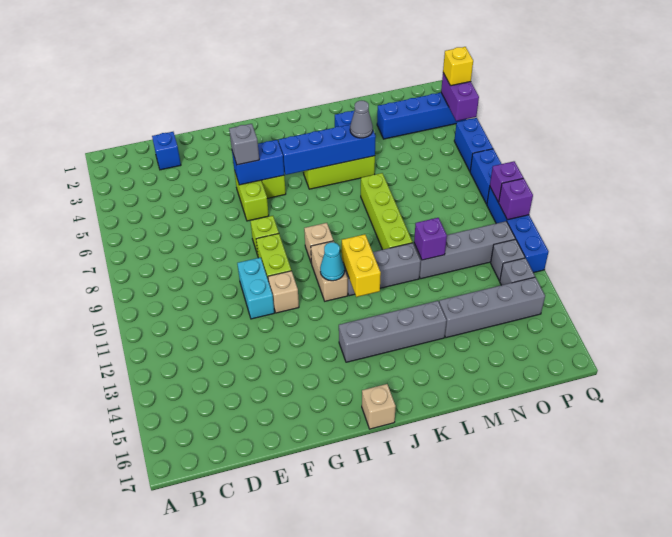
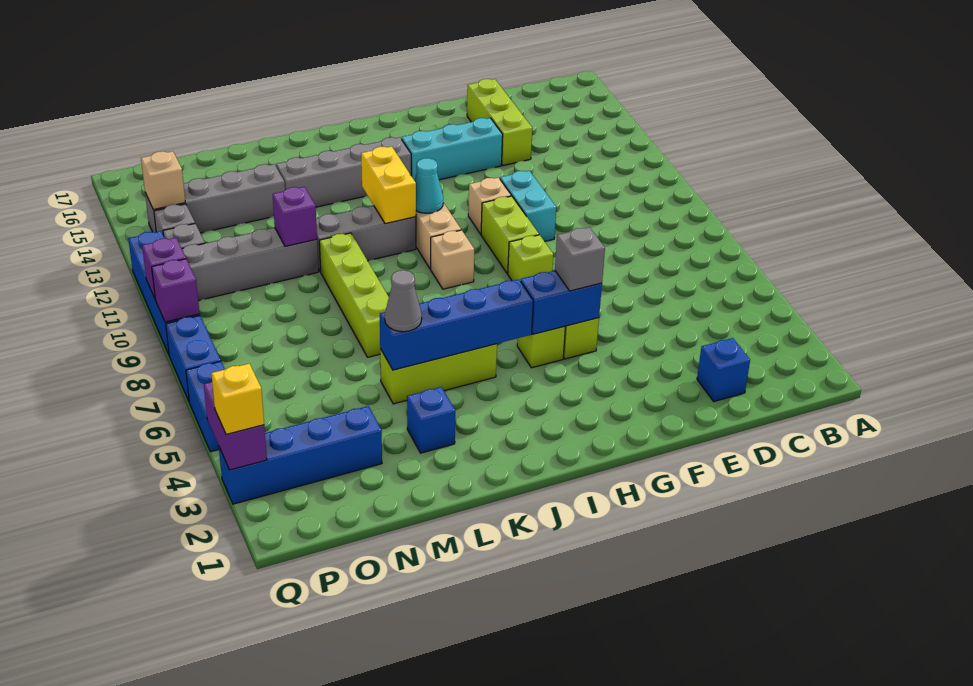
none -> lime brick E14:E16 level 1
none -> cyan brick F14:H14 level 1
tan brick I17 level 1 -> tan brick P14 level 2

